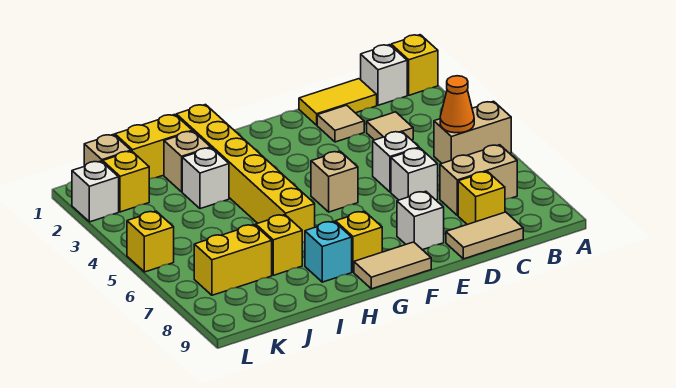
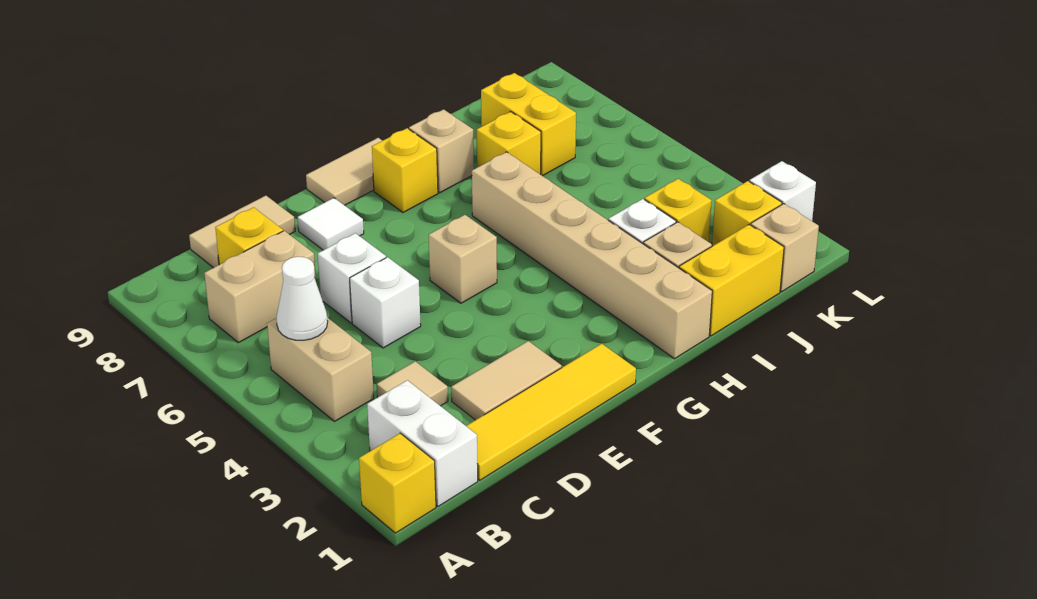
tan brick A5:B5 level 1 -> tan brick B4:B5 level 1
white brick B1 level 1 -> white brick B1:B2 level 1
orange cone B5 level 2 -> white cone B5 level 2
yellow tile C1:D1 level 1 -> yellow tile C1:F1 level 1
tan tile D2 level 1 -> tan tile D2:E2 level 1
white brick E8 level 1 -> white tile E8 level 1
yellow brick H1:H6 level 1 -> tan brick H1:H6 level 1
cyan brick H8 level 1 -> tan brick H8 level 1
yellow brick J7:K7 level 1 -> yellow brick J7:J8 level 1
yellow brick L5 level 1 -> yellow brick J3 level 1

